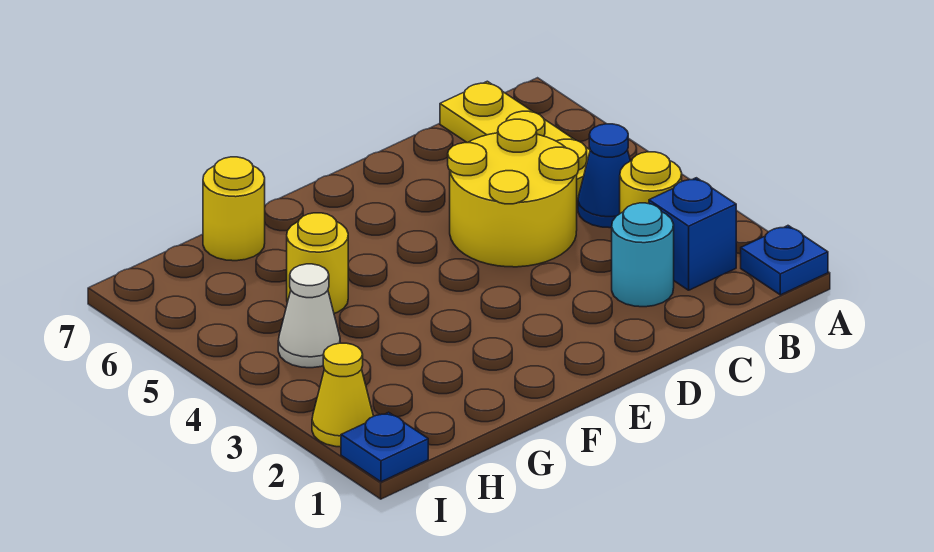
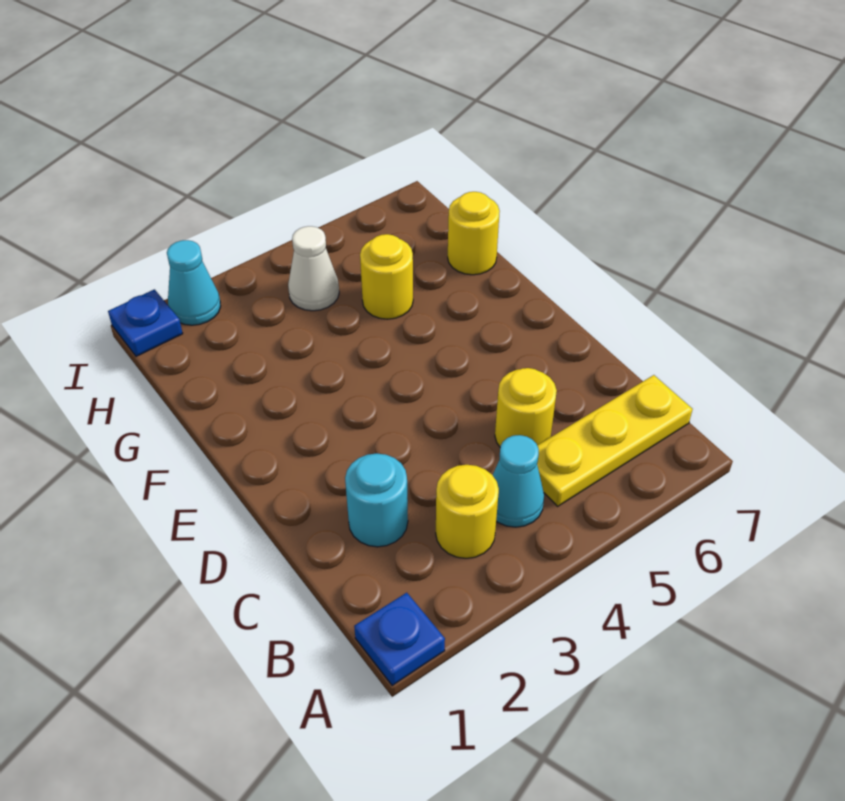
blue brick B2 level 1 -> none
blue cone B4 level 1 -> cyan cone B4 level 1
yellow round brick C4:D5 level 1 -> yellow round brick C5 level 1
yellow cone I2 level 1 -> cyan cone I2 level 1

